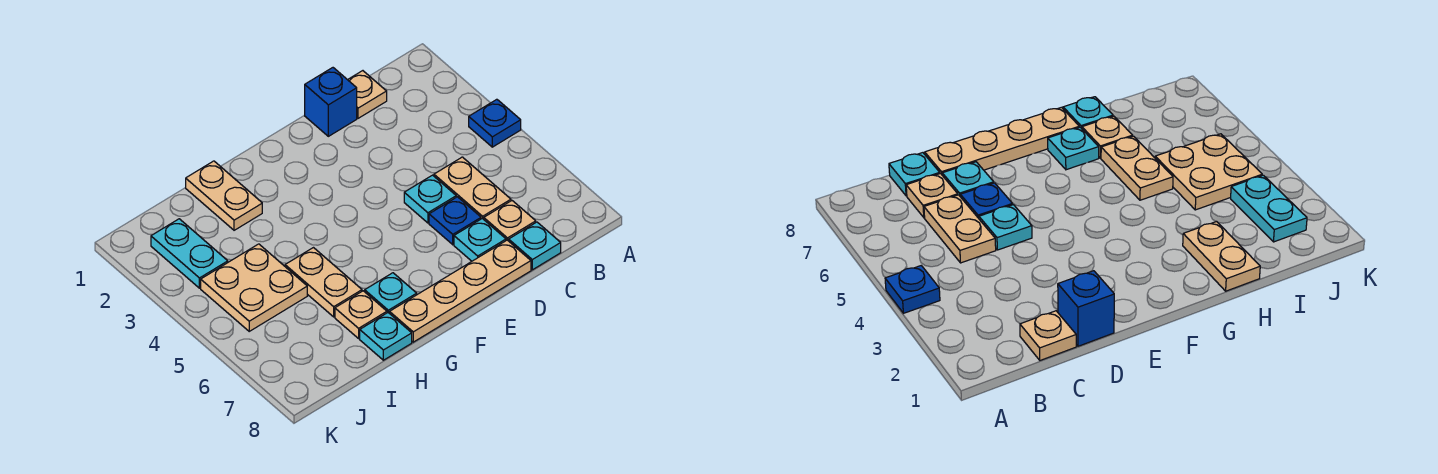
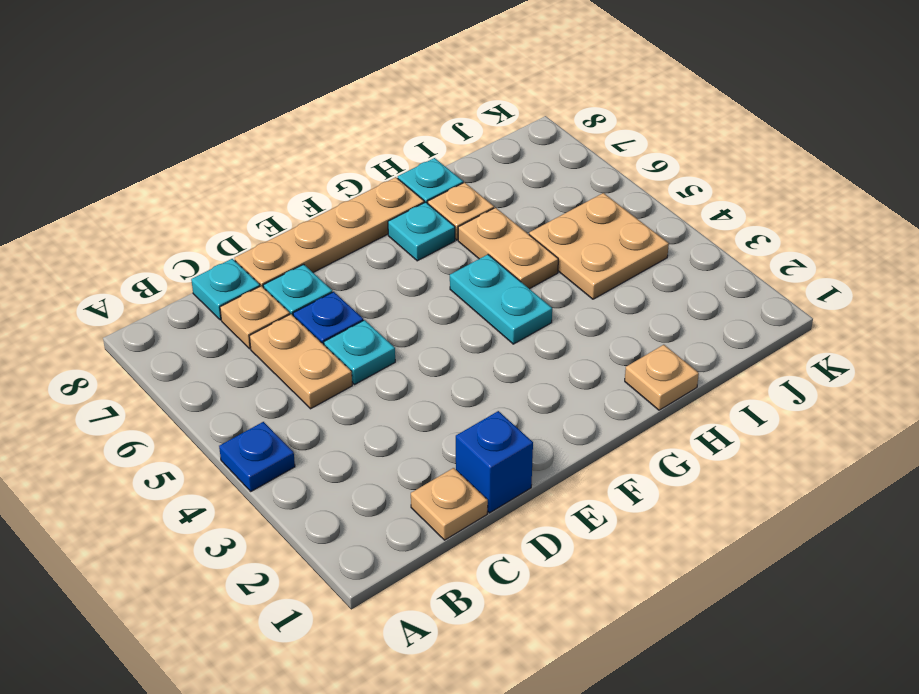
tan plate H1:H2 level 1 -> tan plate H1 level 1
cyan plate J2:J3 level 1 -> cyan plate G4:G5 level 1

